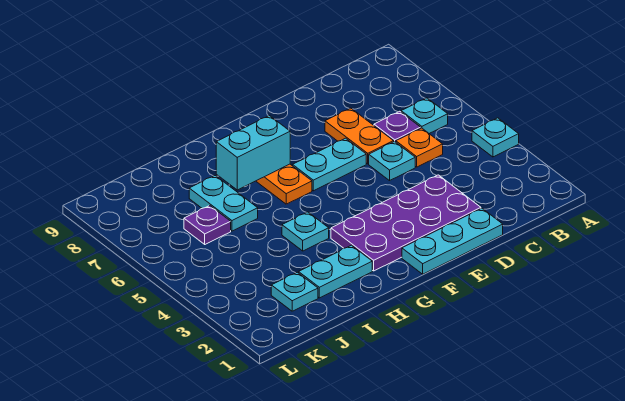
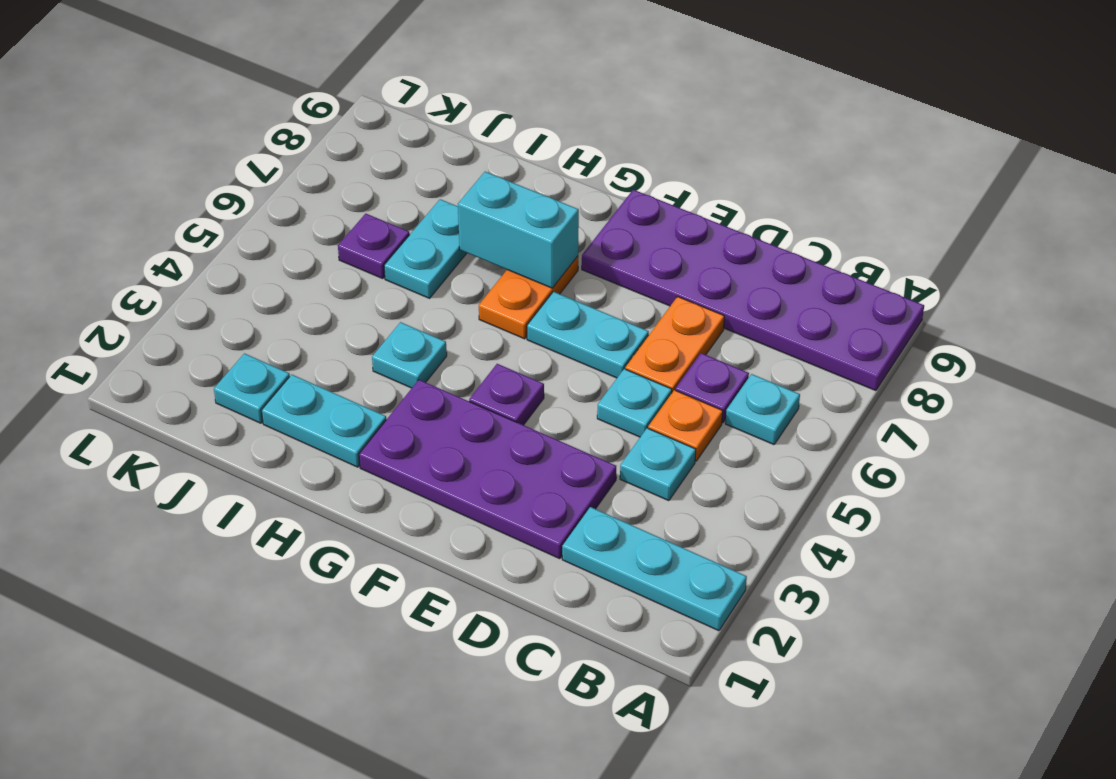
cyan plate A4 level 1 -> cyan plate C4 level 1
none -> purple plate A8:F9 level 1
cyan plate D1:F1 level 1 -> cyan plate A2:C2 level 1
none -> purple plate F4 level 1

